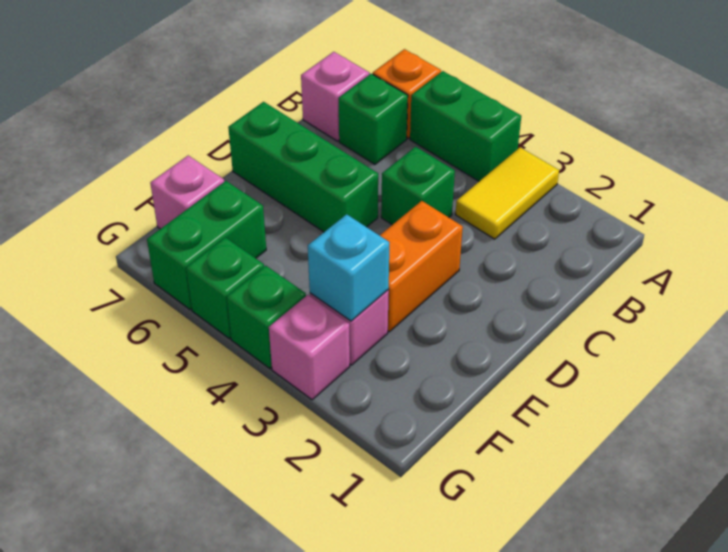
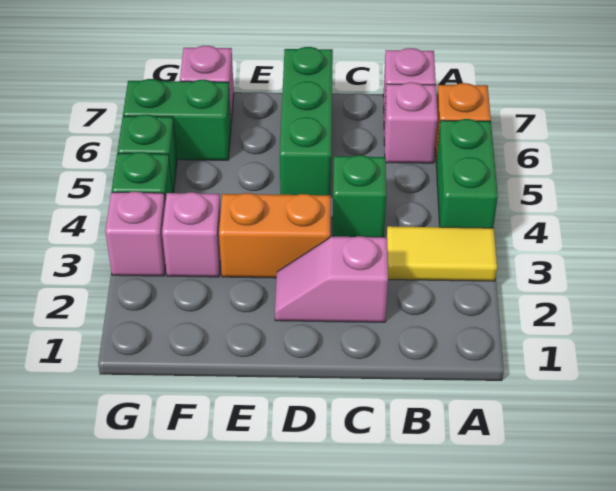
green brick B6 level 1 -> pink brick B6 level 1
none -> pink slope C2:D2 level 1 top C
cyan brick F3 level 2 -> none

